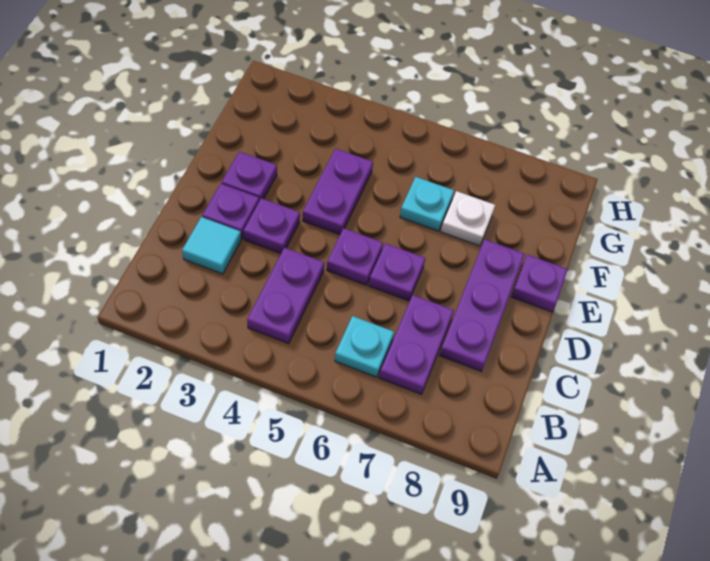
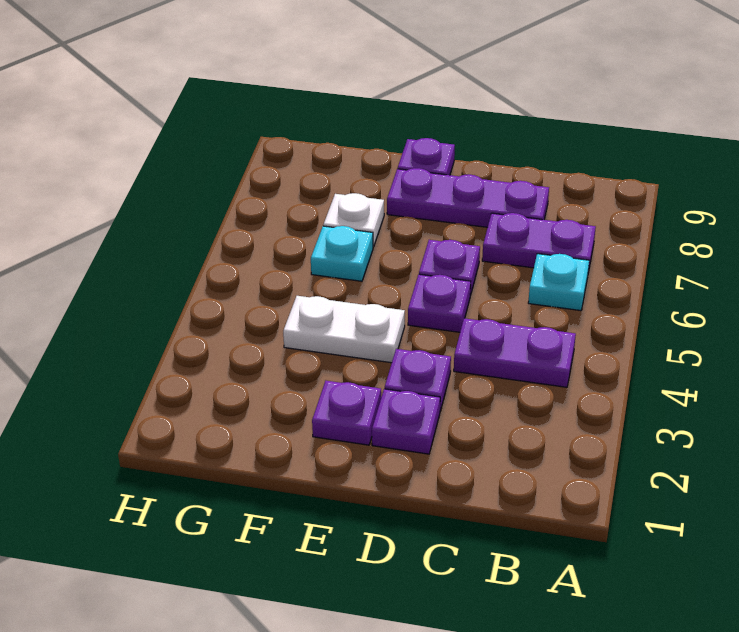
cyan tile C2 level 1 -> none
purple plate E4:F4 level 1 -> white plate E4:F4 level 1

